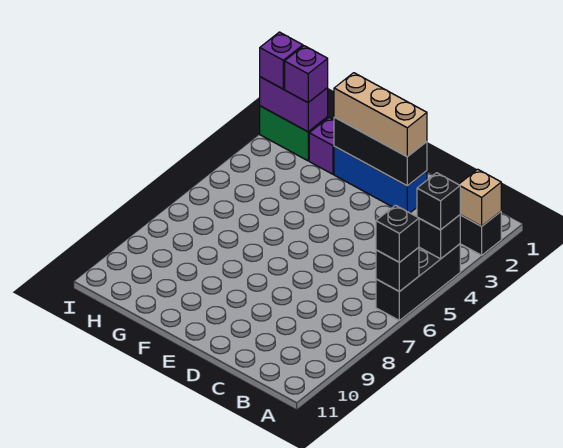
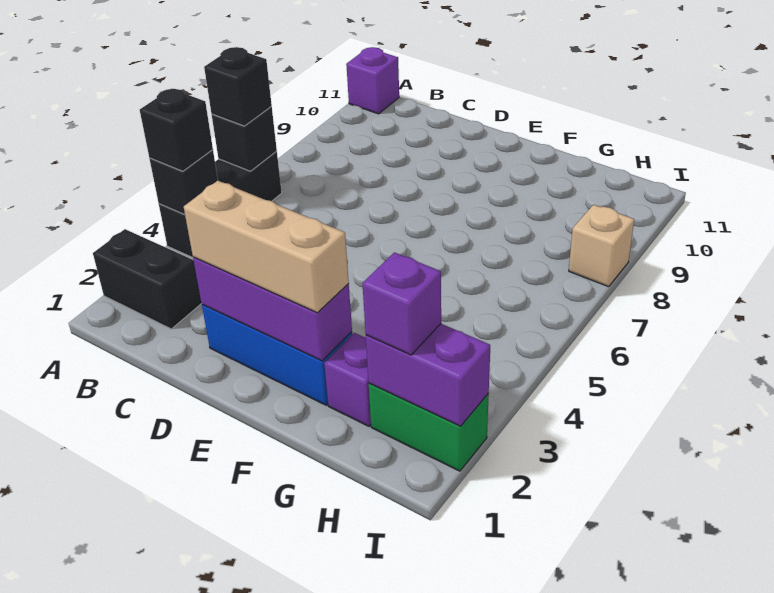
tan brick A2 level 2 -> tan brick I8 level 1
black brick D2:F2 level 2 -> purple brick D2:F2 level 2
purple brick I2 level 3 -> purple brick A11 level 1

